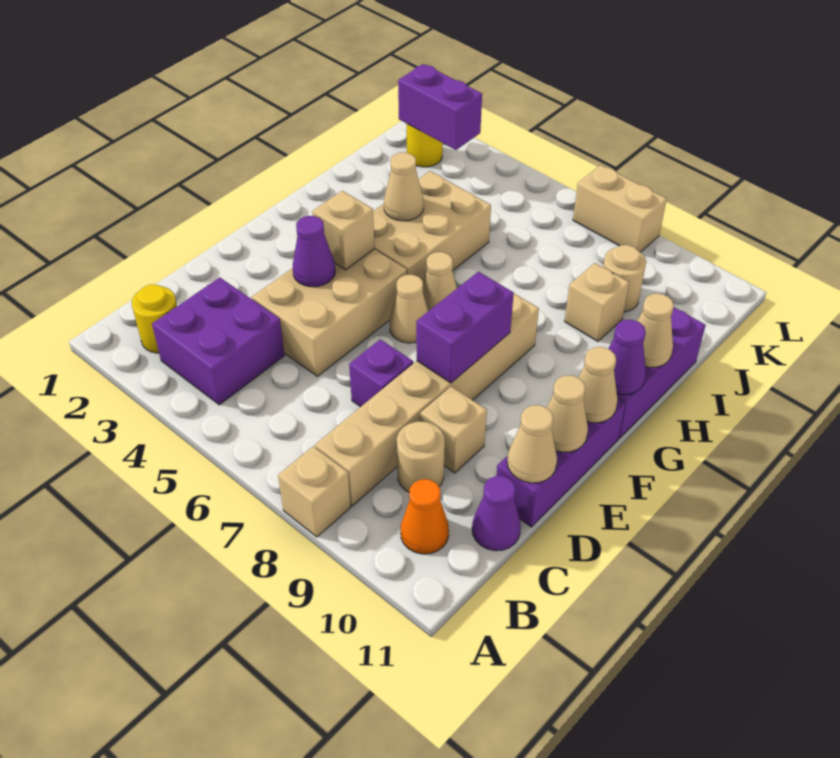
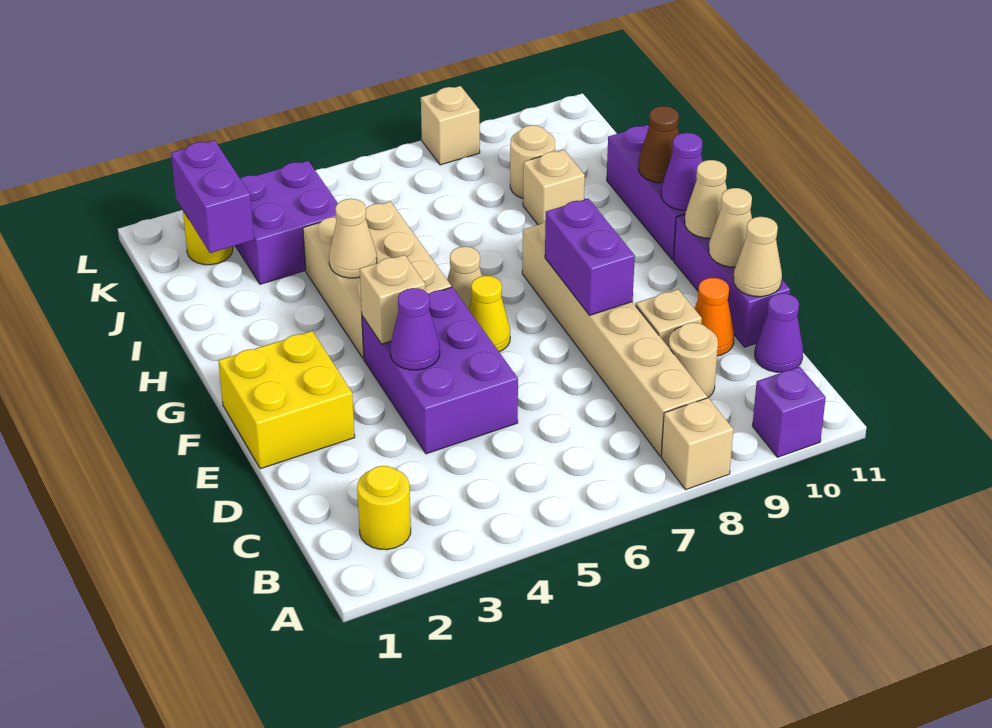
purple brick B3:C4 level 1 -> purple brick J3:K4 level 1
orange cone B10 level 1 -> orange cone D10 level 1
tan brick D4:F5 level 1 -> purple brick D4:F5 level 1
purple brick D7 level 1 -> purple brick A10 level 1
none -> yellow brick E1:F2 level 1
tan cone F6 level 1 -> yellow cone F6 level 1
tan cone H11 level 2 -> brown cone H11 level 2
purple brick K2:K3 level 2 -> purple brick J2:K2 level 2
tan brick L7:L8 level 1 -> tan brick L8 level 1

